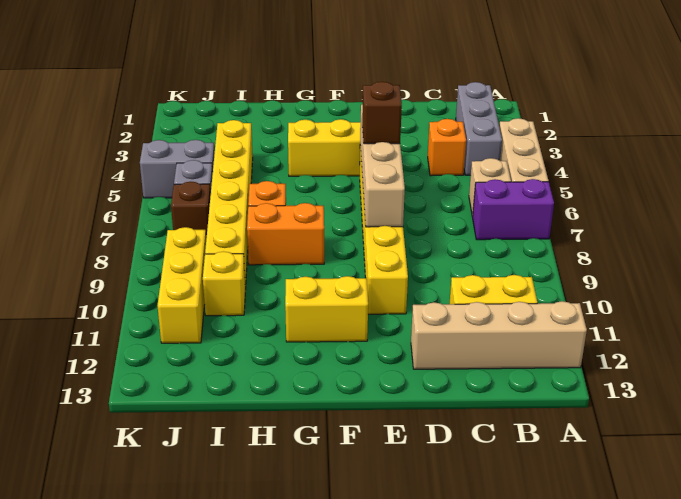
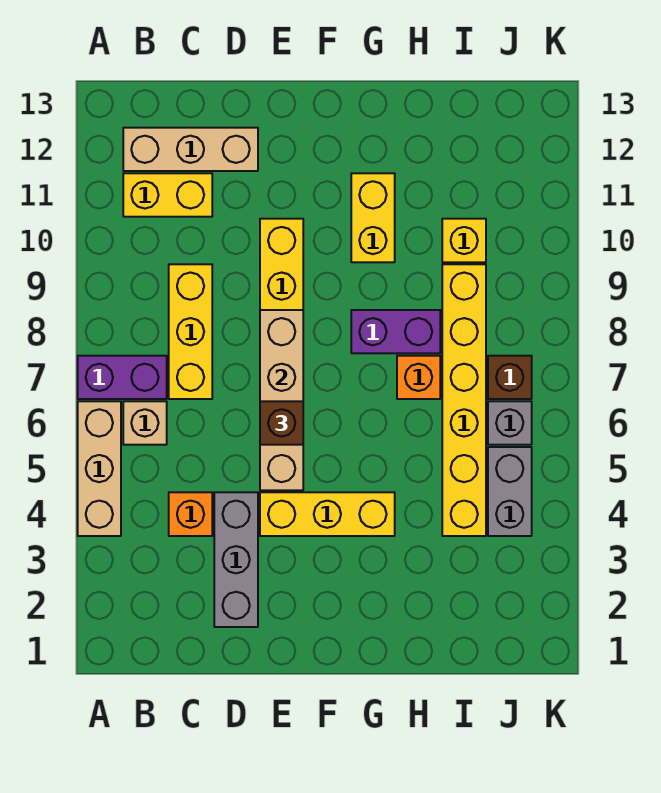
tan brick A12:D12 level 1 -> tan brick B12:D12 level 1
grey brick B2:B4 level 1 -> grey brick D2:D4 level 1
yellow brick F11:G11 level 1 -> yellow brick G10:G11 level 1
orange brick G8:H8 level 1 -> purple brick G8:H8 level 1
grey brick J5:K5 level 1 -> grey brick J4:J5 level 1
yellow brick J9:J11 level 1 -> yellow brick C7:C9 level 1

